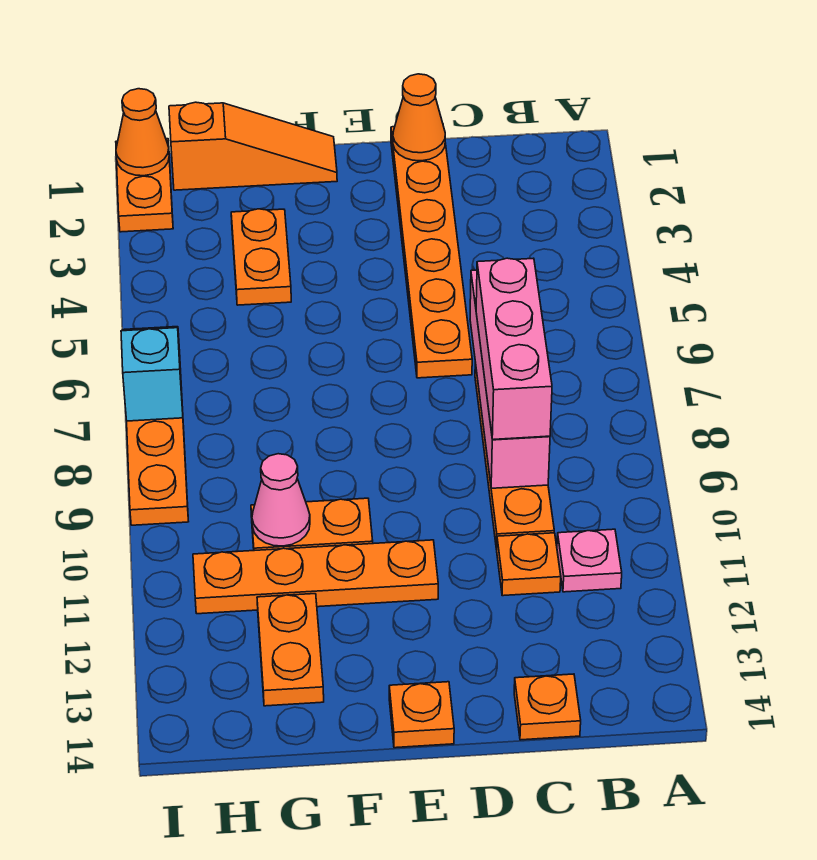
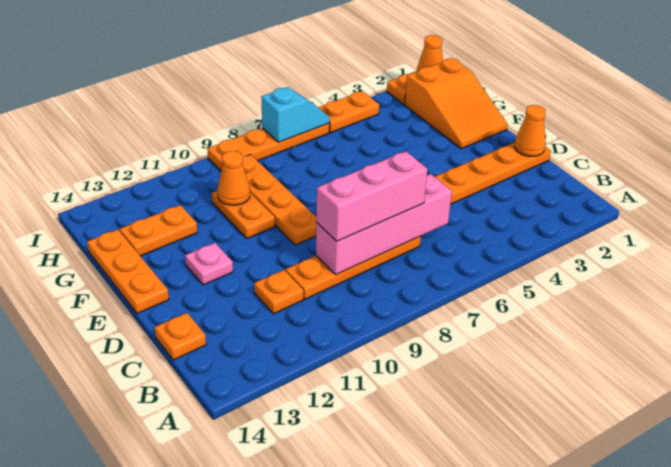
pink plate B11 level 1 -> pink plate E12 level 1
orange plate E11:H11 level 1 -> orange plate E9:H9 level 1
orange plate E14 level 1 -> orange plate E14:G14 level 1
orange slope F1:H1 level 1 top H -> orange slope F1:H2 level 1 top H
orange plate G3:G4 level 1 -> orange plate I4:I5 level 1
pink cone G10 level 2 -> orange cone G10 level 2

